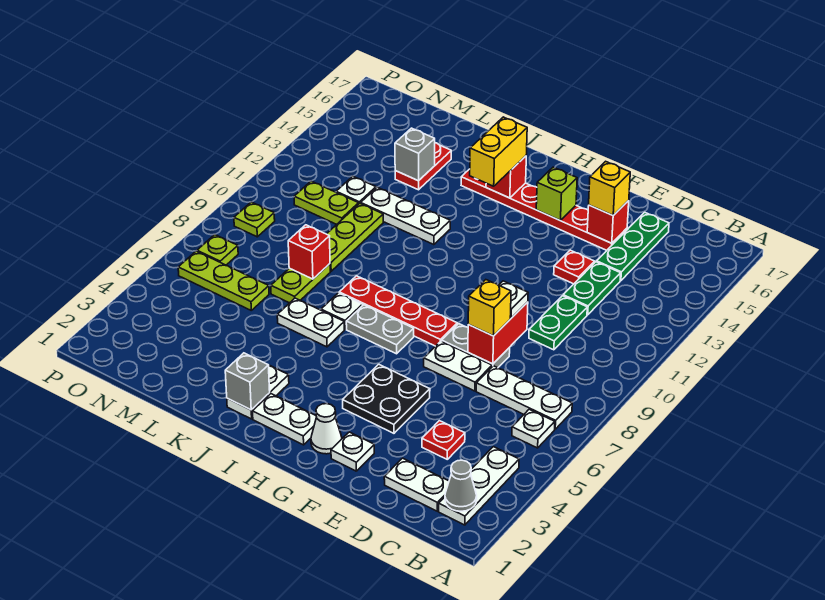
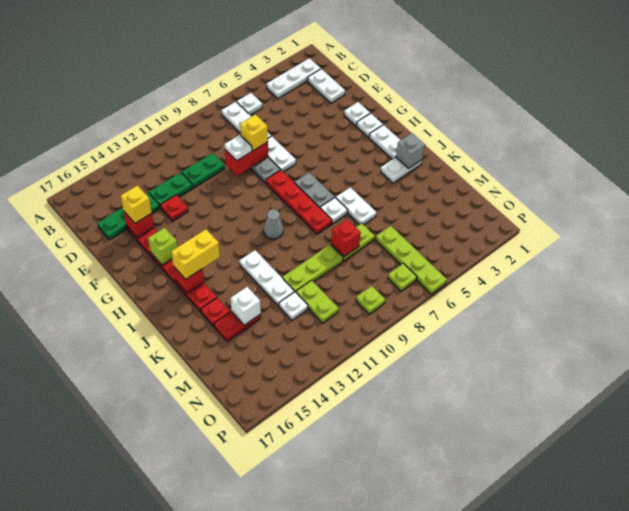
grey cone B2 level 2 -> grey cone I10 level 1
red plate D4 level 1 -> red plate K15 level 1
black plate F4:G5 level 1 -> none
white cone G2 level 1 -> white plate G2 level 1
grey brick L14 level 2 -> white brick L14 level 2
lime plate M6:O6 level 1 -> lime plate M6:P6 level 1

